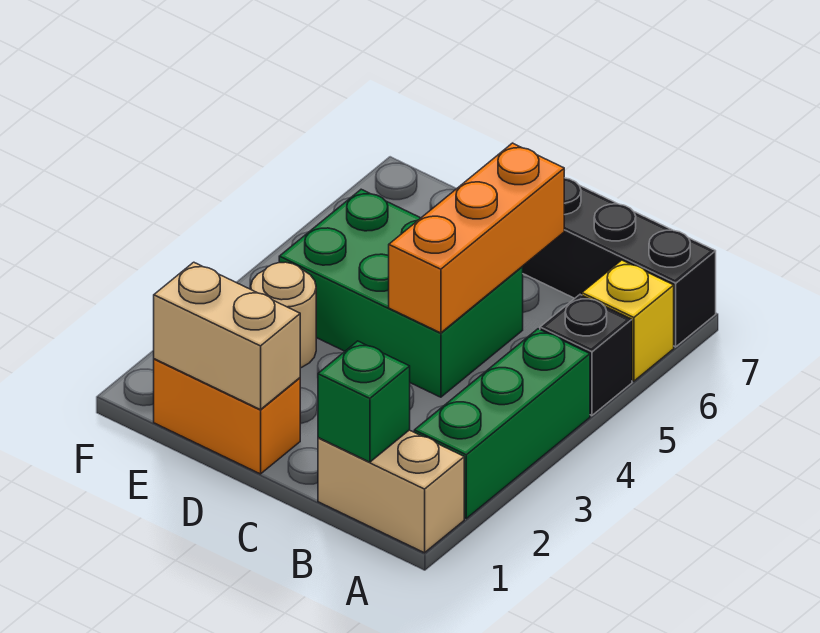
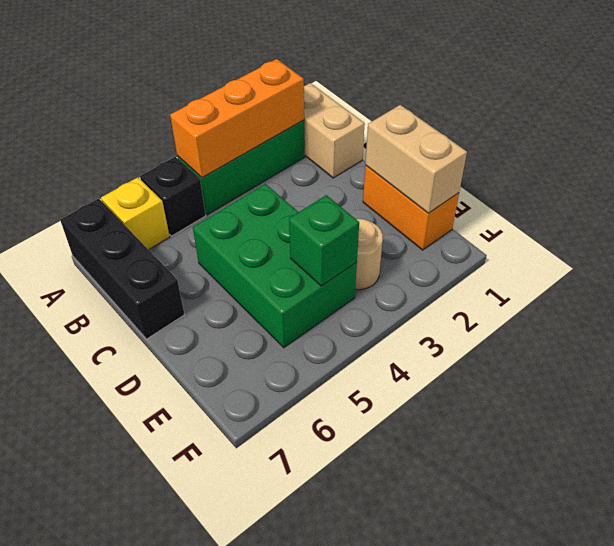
green brick B1 level 2 -> green brick E4 level 2
orange brick C4:C6 level 2 -> orange brick A2:A4 level 2

